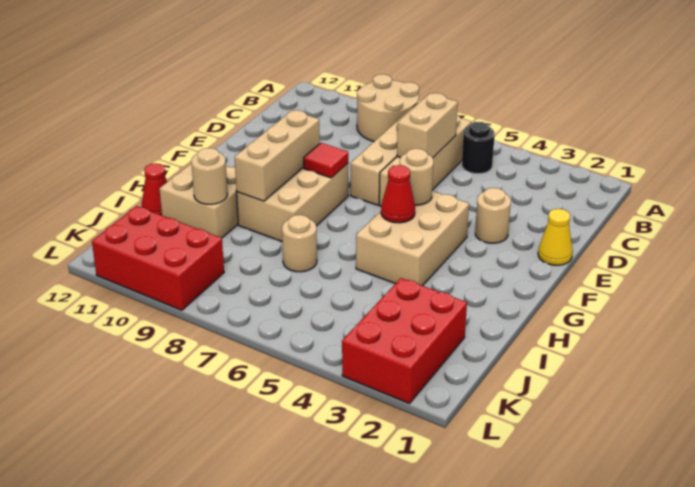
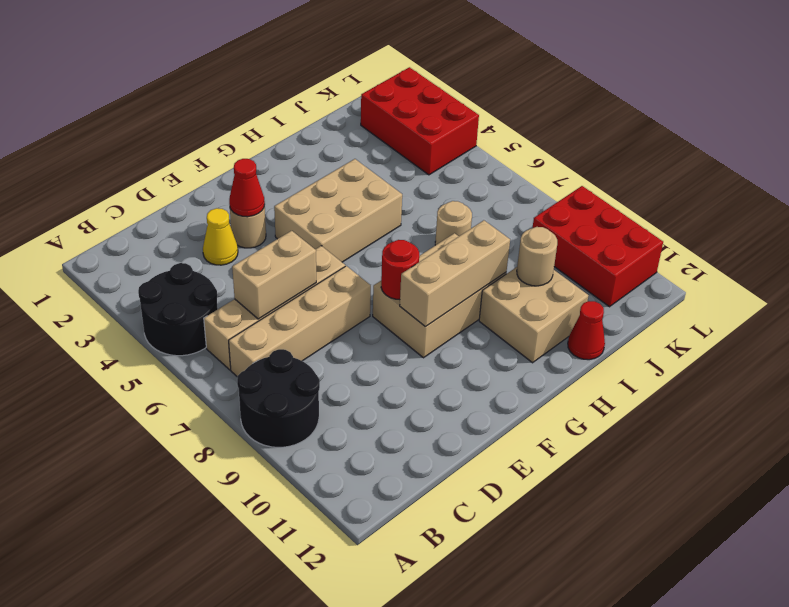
tan round brick A8:B9 level 1 -> black round brick A8:B9 level 1
black round brick B5 level 1 -> black round brick A4:B5 level 1
yellow cone E1 level 1 -> yellow cone D3 level 1
tan round brick F5 level 2 -> none
red tile F8 level 2 -> red round brick F8 level 2
red cone G5 level 2 -> red cone E3 level 2
red brick J2:L3 level 1 -> red brick K2:L4 level 1

